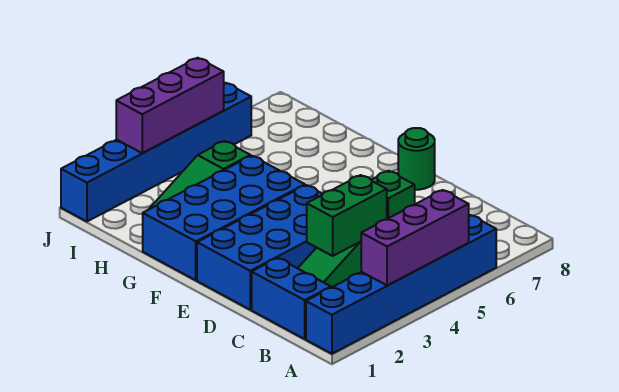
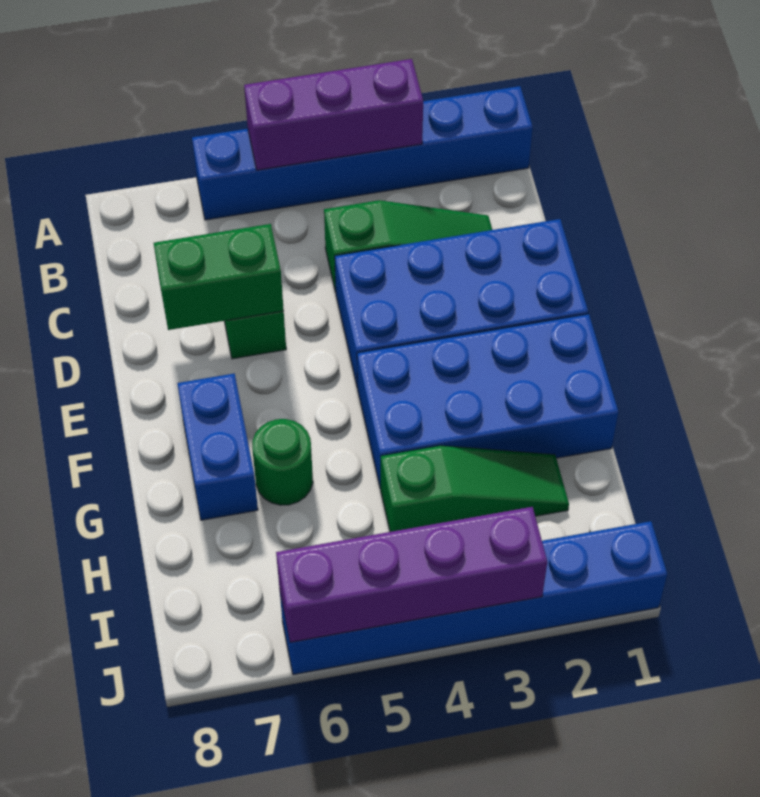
blue brick B1:C1 level 1 -> blue brick F7:G7 level 1
green brick C3:C4 level 2 -> green brick D6:D7 level 2
green round brick E8 level 1 -> green round brick G6 level 1
purple brick J3:J5 level 2 -> purple brick J3:J6 level 2

